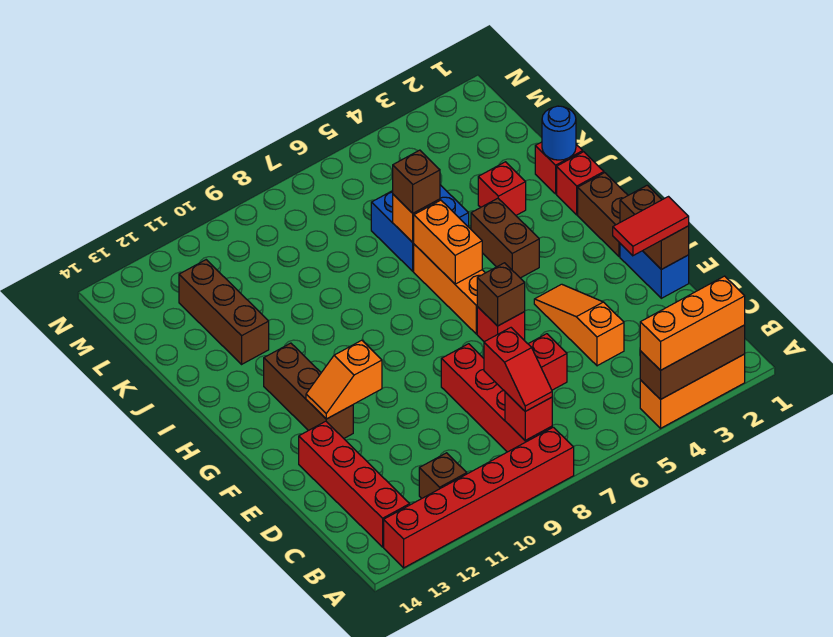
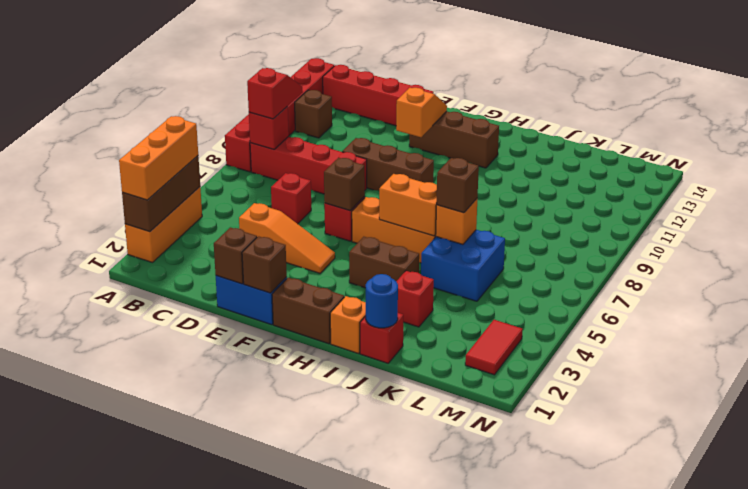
red slope B8:C8 level 3 top C -> red slope B8:B9 level 3 top 8
red tile E1:E2 level 3 -> red tile M2:M3 level 1
red brick I1 level 1 -> orange brick I1 level 1
brown brick J12:L12 level 1 -> brown brick E9:G9 level 1

